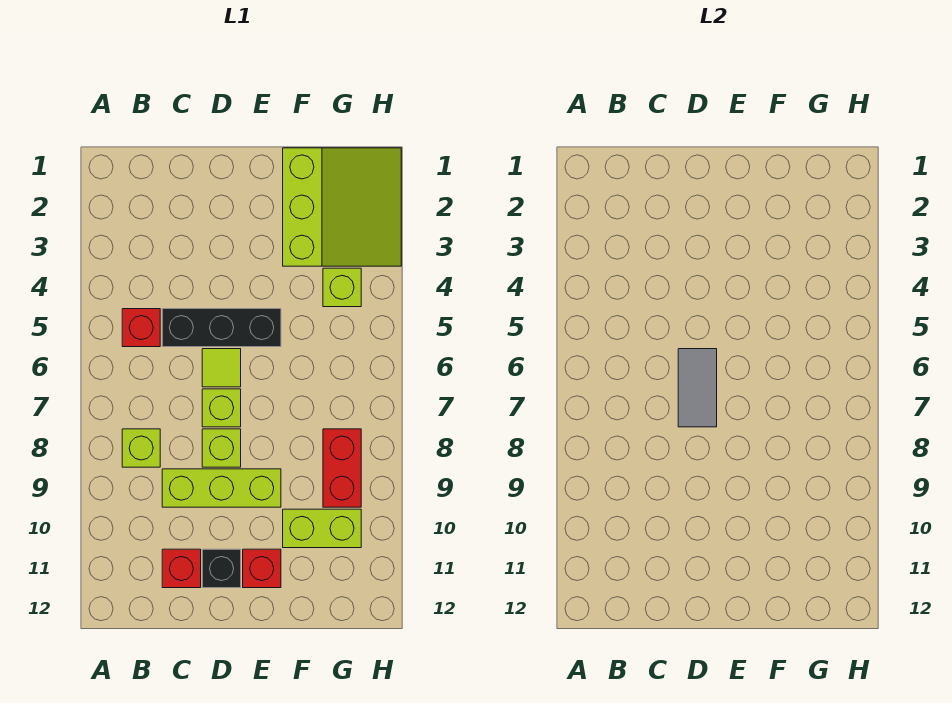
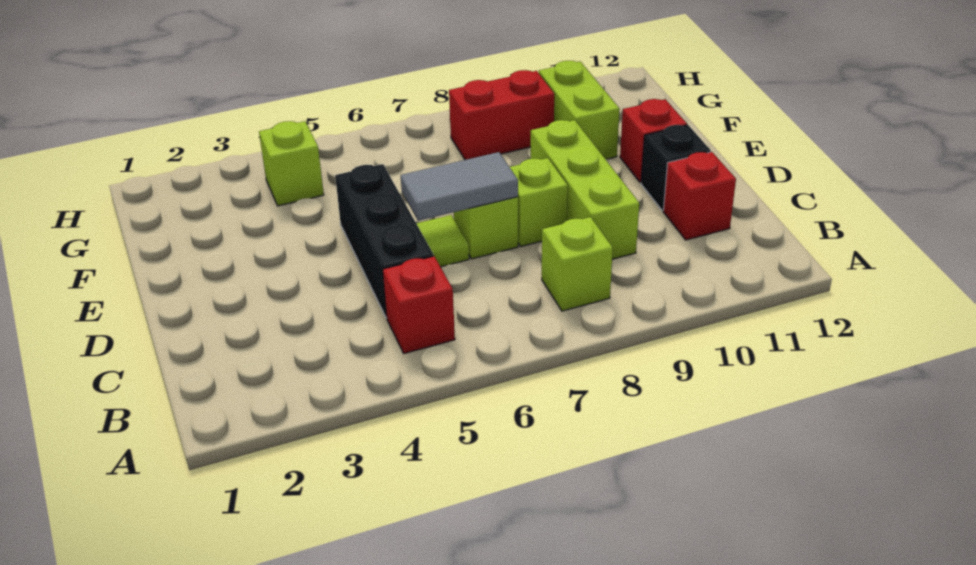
lime slope F1:H3 level 1 top F -> none

